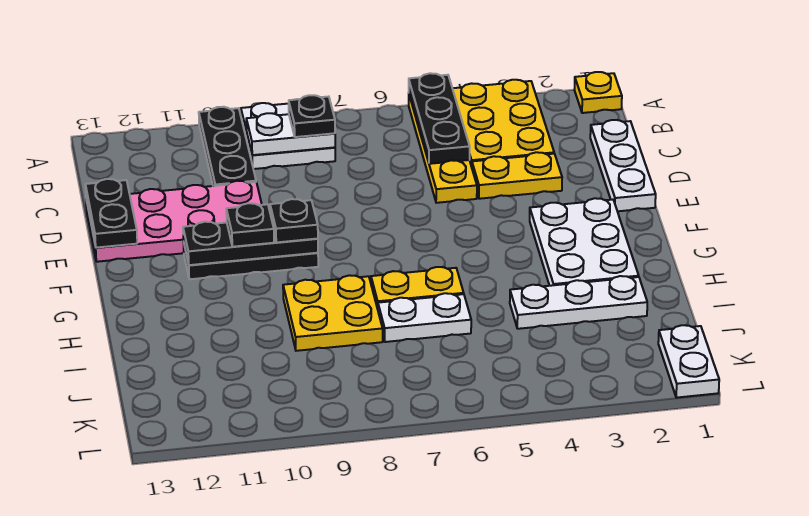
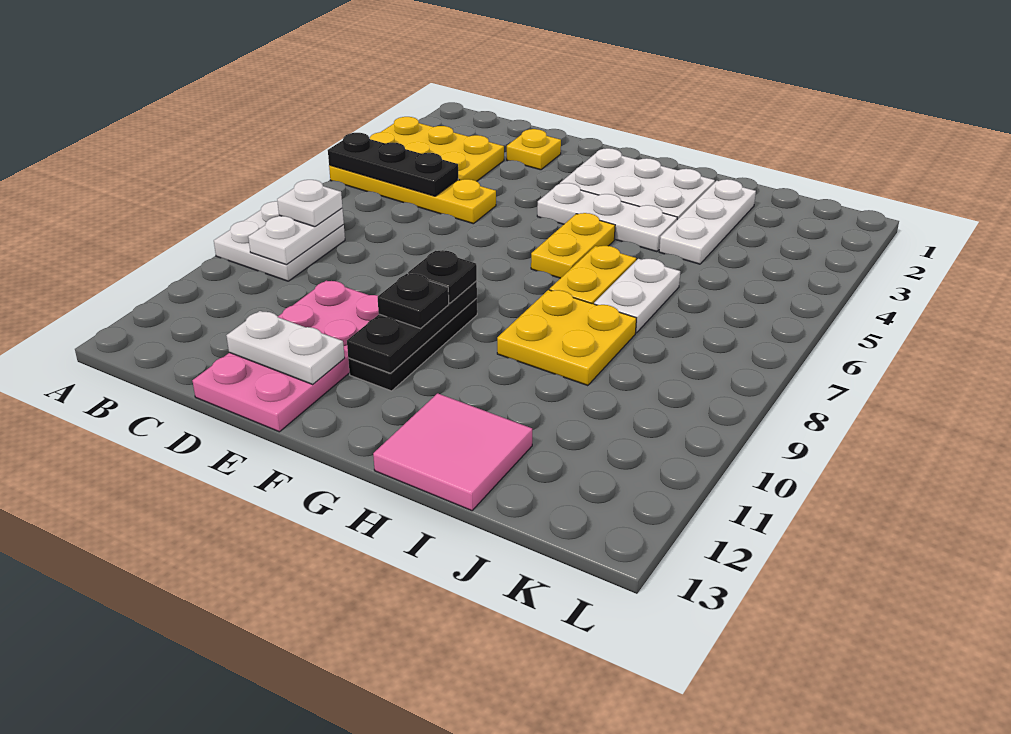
yellow plate A1 level 1 -> yellow plate D2 level 1
black plate A10:C10 level 1 -> none
black plate B8 level 3 -> white plate B8 level 3
white plate C1:E1 level 1 -> white plate F4:H4 level 1
yellow plate D3:D4 level 1 -> yellow plate G5:G6 level 1
black plate D13:E13 level 2 -> none
none -> pink tile H12:I13 level 1
white plate K1:L1 level 1 -> white plate D12:E12 level 2

